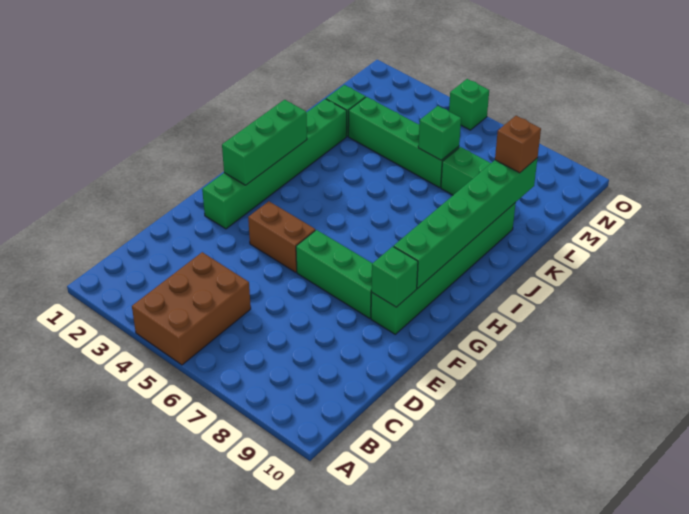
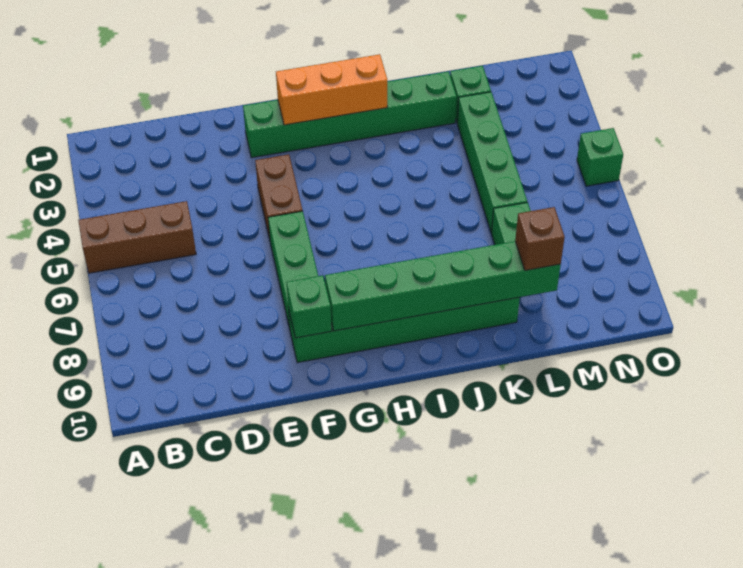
brown brick A4:C5 level 1 -> brown brick A5:C5 level 1
green brick G2:I2 level 2 -> orange brick G2:I2 level 2
green brick L6 level 2 -> none

